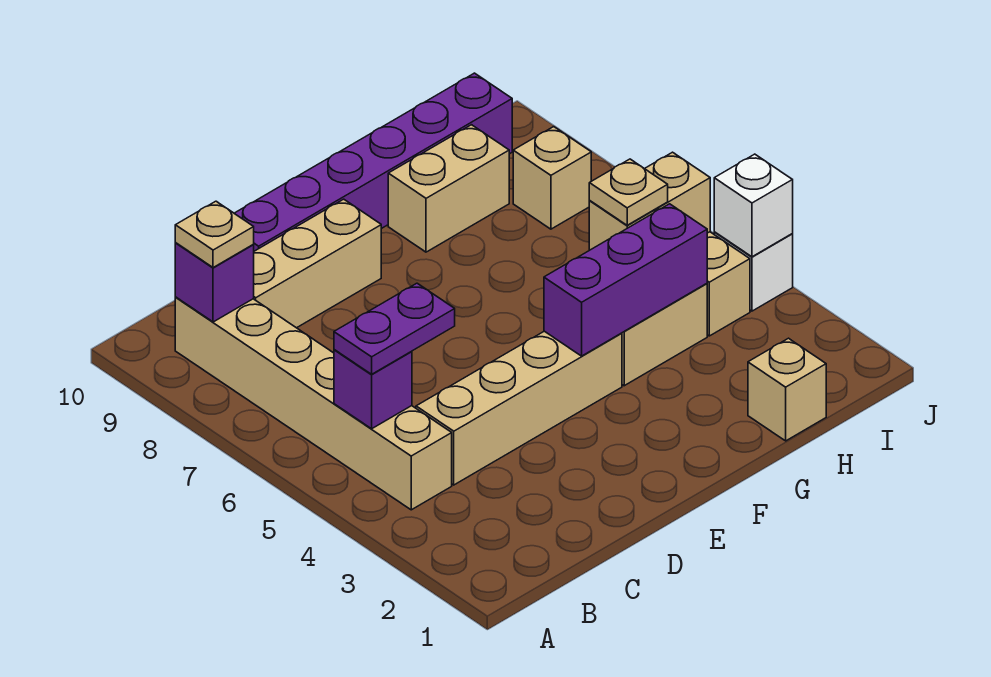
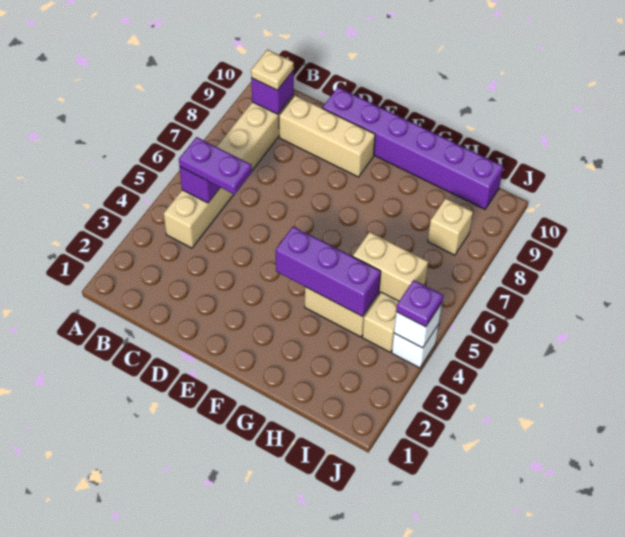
tan brick C4:F4 level 1 -> none
tan brick G9:H9 level 1 -> none
tan brick H1 level 1 -> none
tan plate H5 level 3 -> none
none -> purple plate J4 level 3

